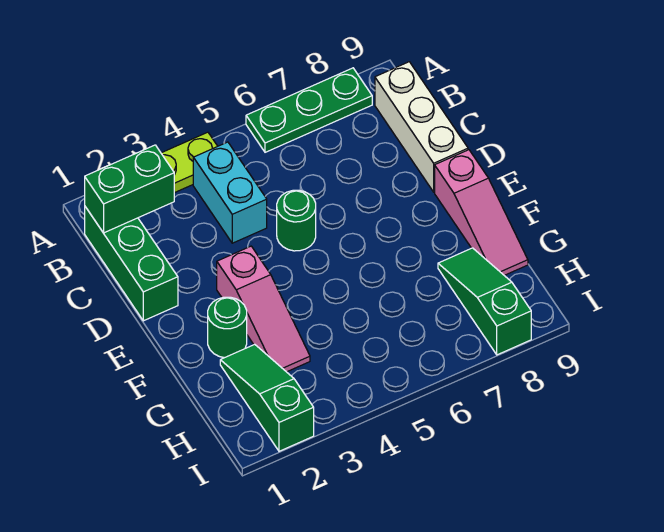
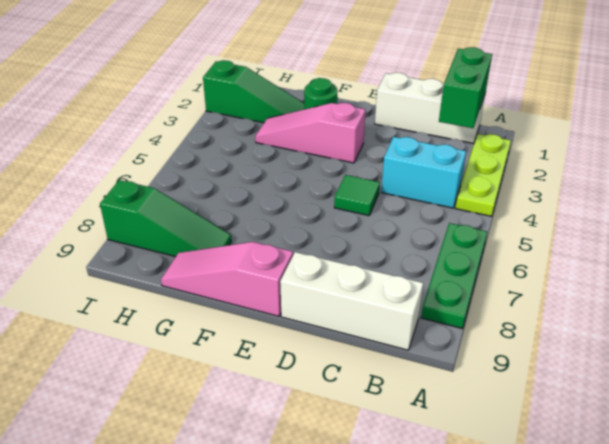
green brick B1:D1 level 1 -> white brick B1:D1 level 1
green round brick D5 level 1 -> green tile D5 level 1

